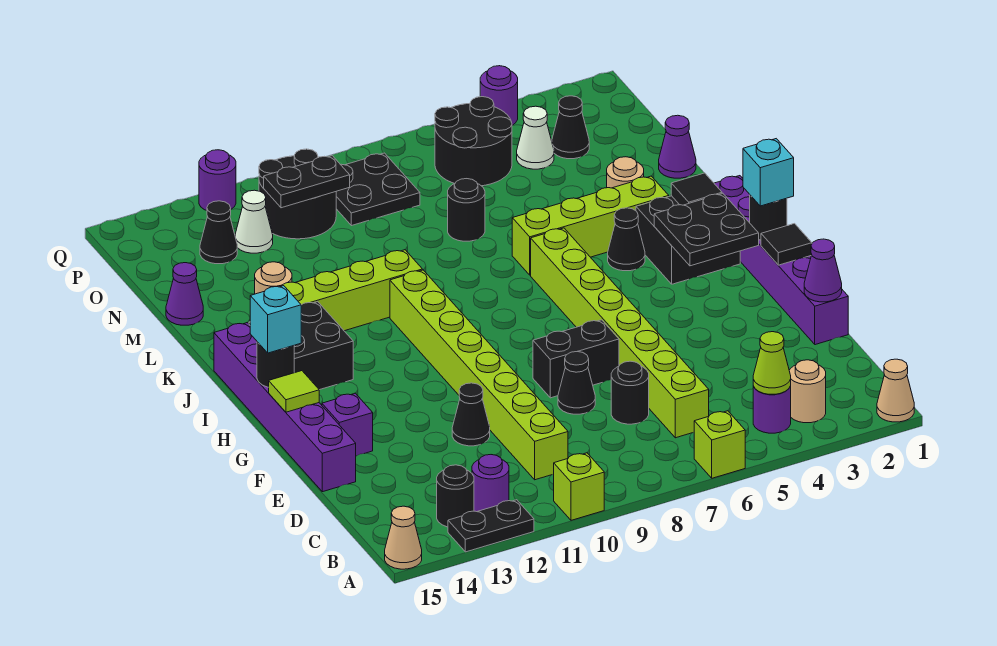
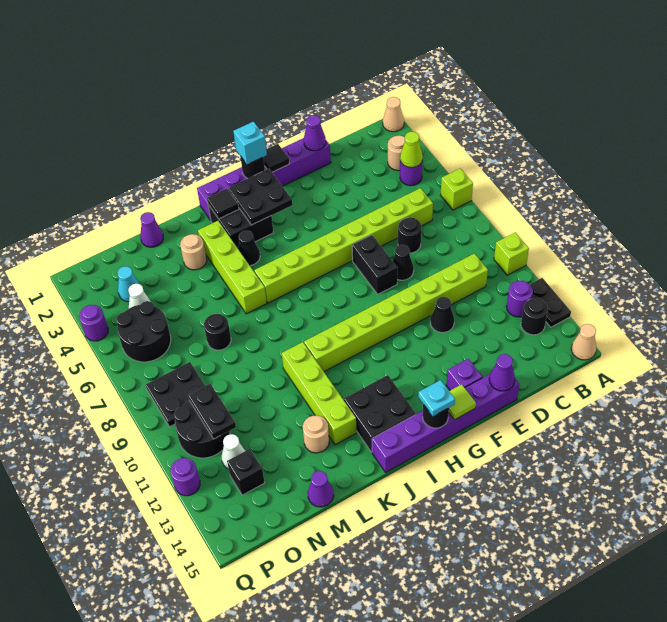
none -> purple cone E15 level 2
cyan brick H15 level 3 -> cyan plate H15 level 3
black cone O3 level 1 -> cyan cone O3 level 1
black cone O13 level 1 -> black brick O13 level 1

